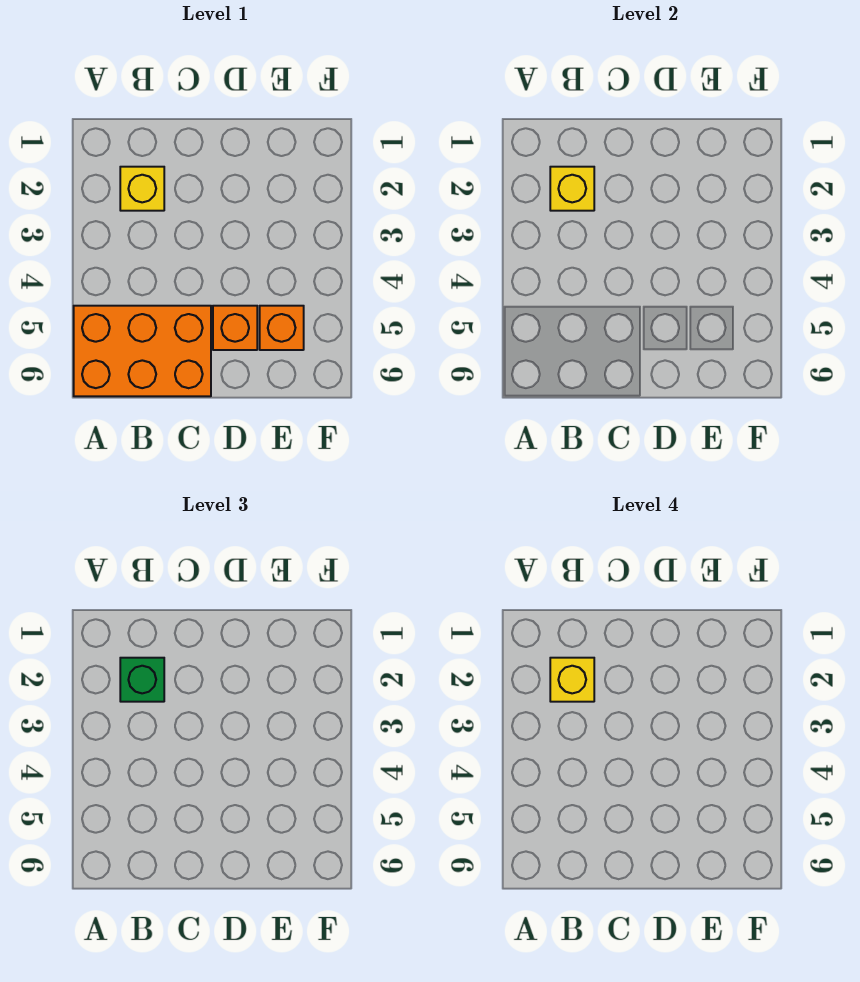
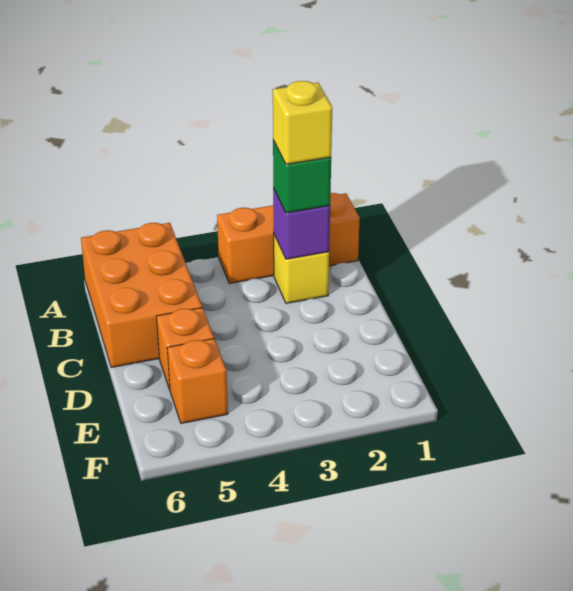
none -> orange brick A1:A3 level 1
yellow brick B2 level 2 -> purple brick B2 level 2

